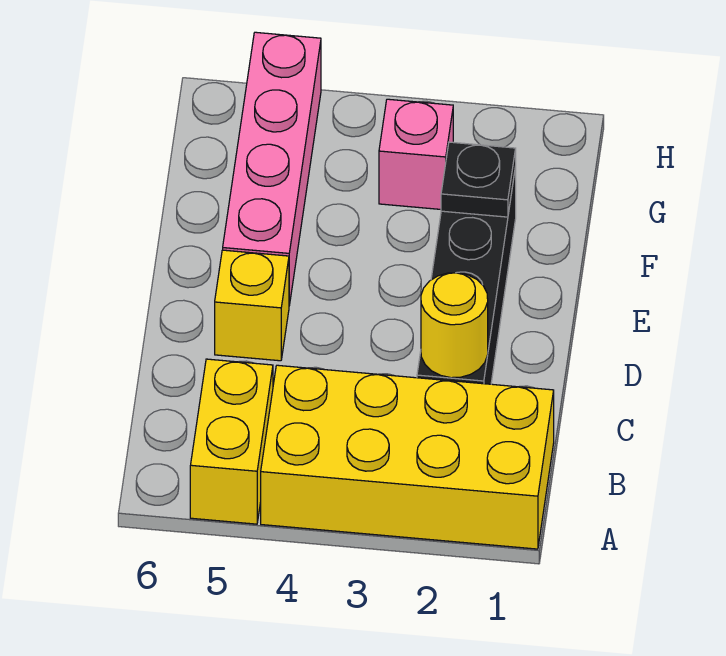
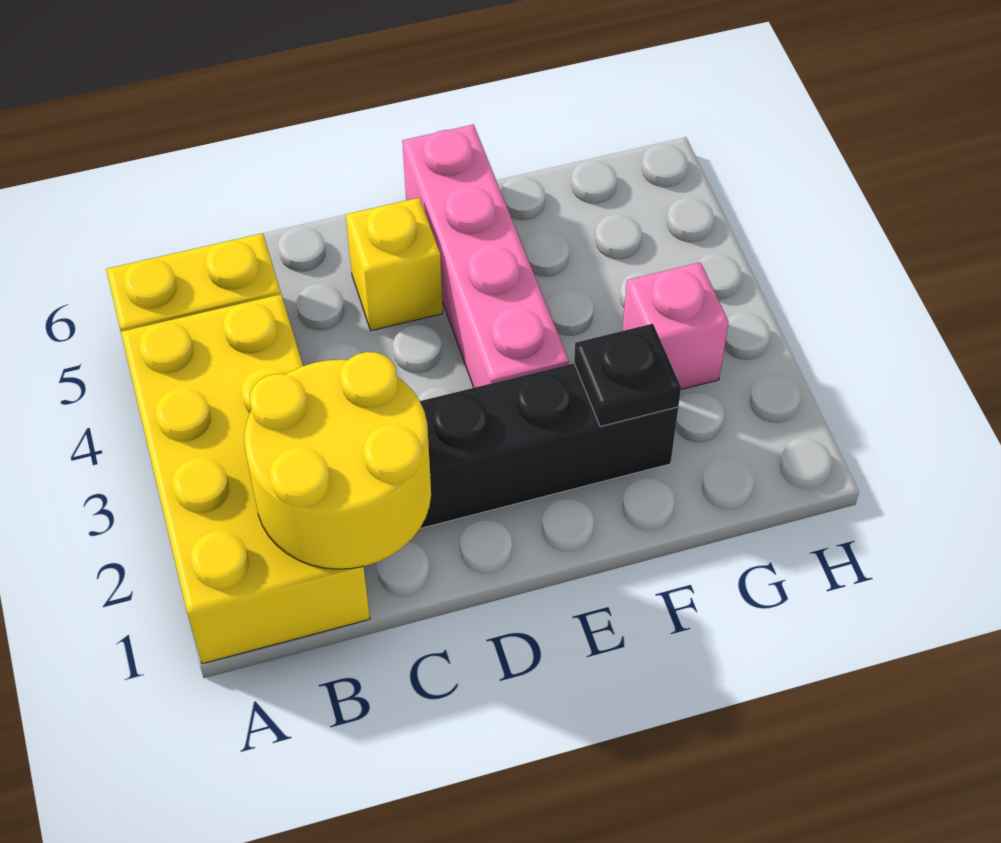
yellow round brick C2 level 2 -> yellow round brick B1:C2 level 2
pink brick E5:H5 level 1 -> pink brick E3:E6 level 1

